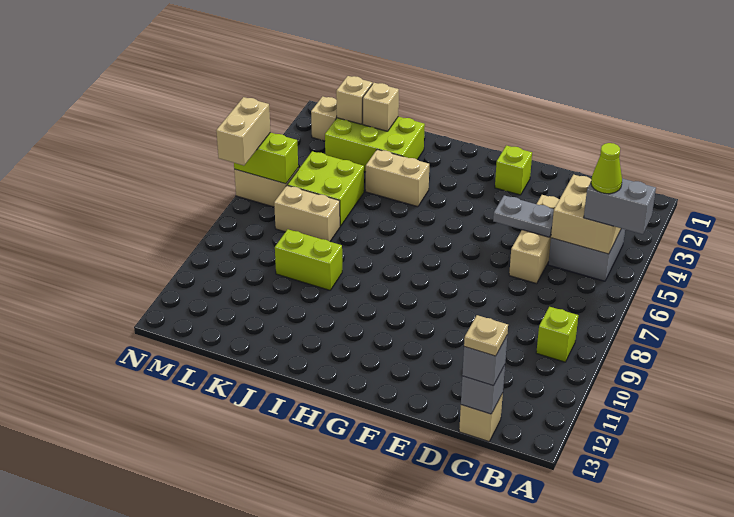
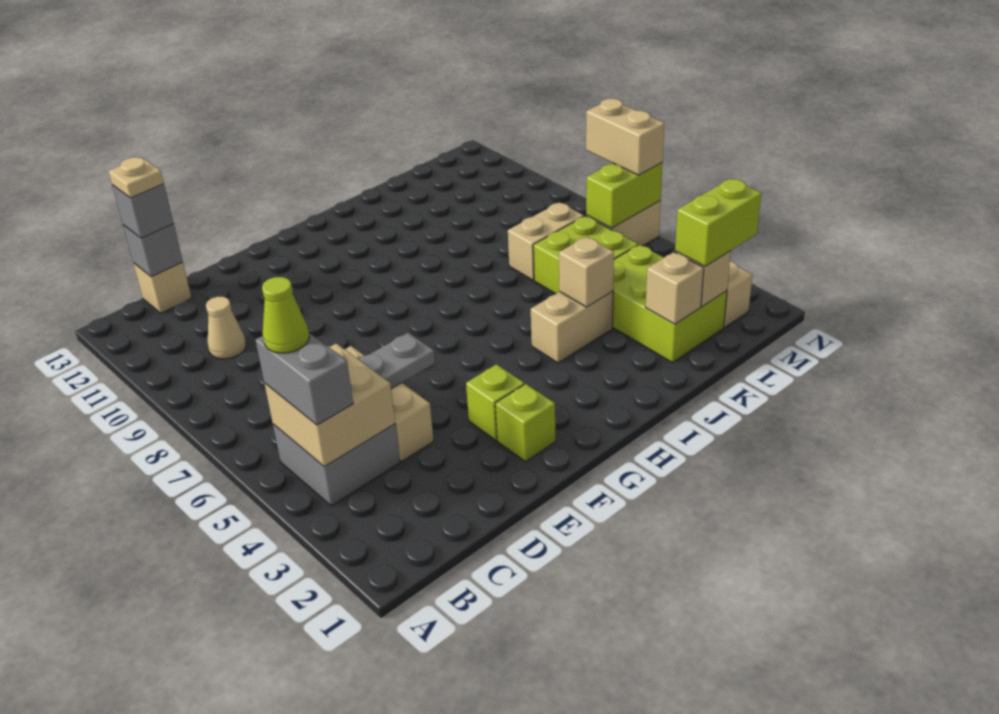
grey brick A5:B5 level 3 -> grey brick B4:B5 level 3
lime brick B9 level 1 -> lime brick F3 level 1
none -> tan cone C10 level 1
lime brick J2:L3 level 1 -> lime brick K2:L4 level 1
none -> tan brick J4 level 2
lime brick J9:K9 level 1 -> lime brick L2:M2 level 3

